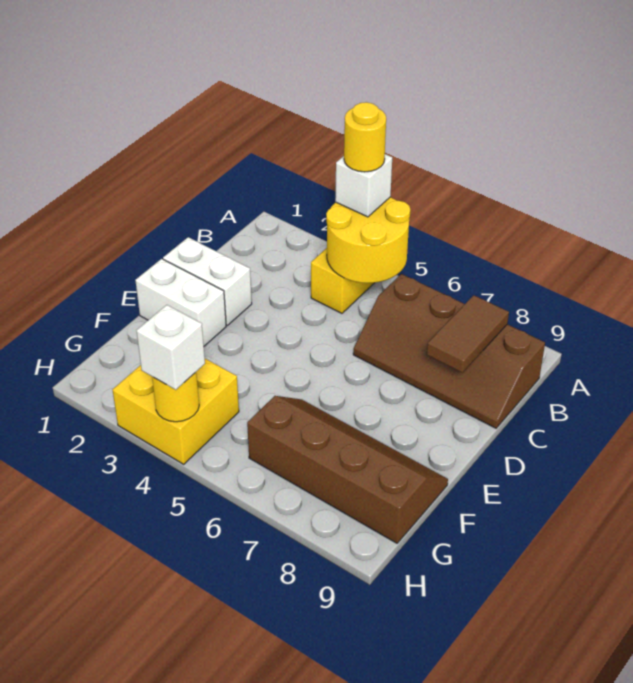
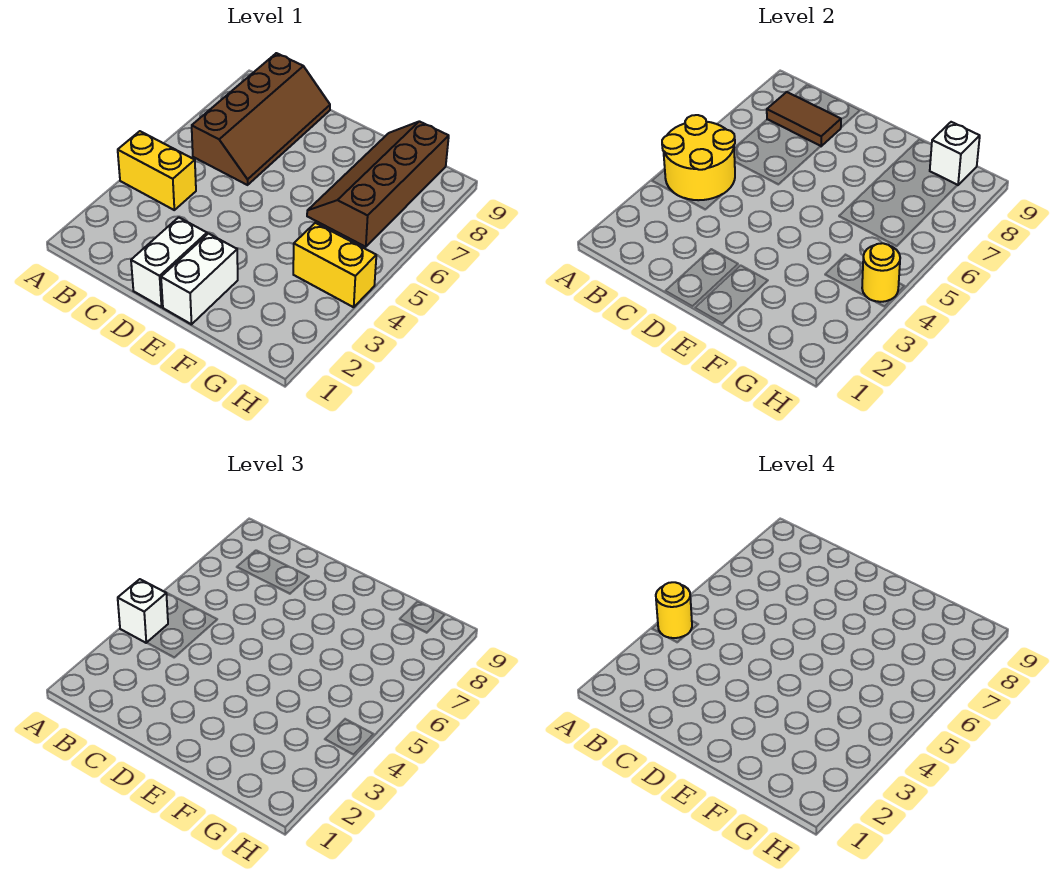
yellow brick G3:H4 level 1 -> yellow brick G4:H4 level 1
white brick H4 level 3 -> white brick G9 level 2

